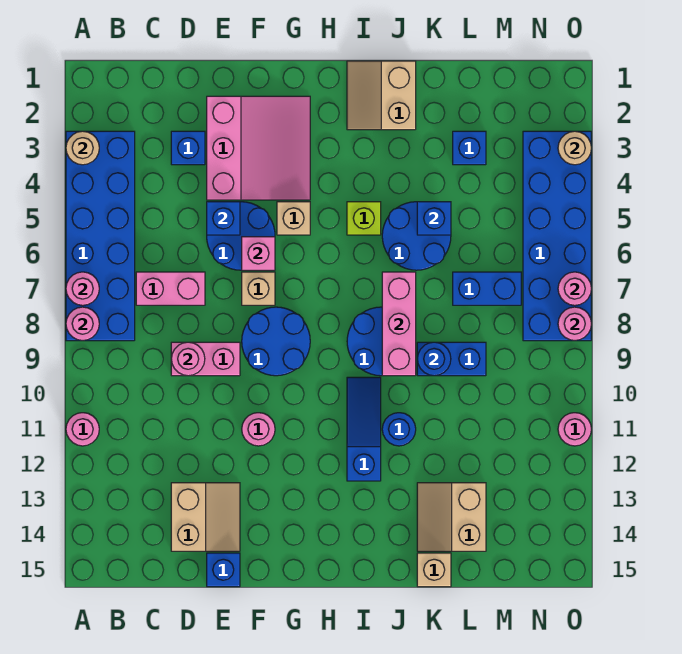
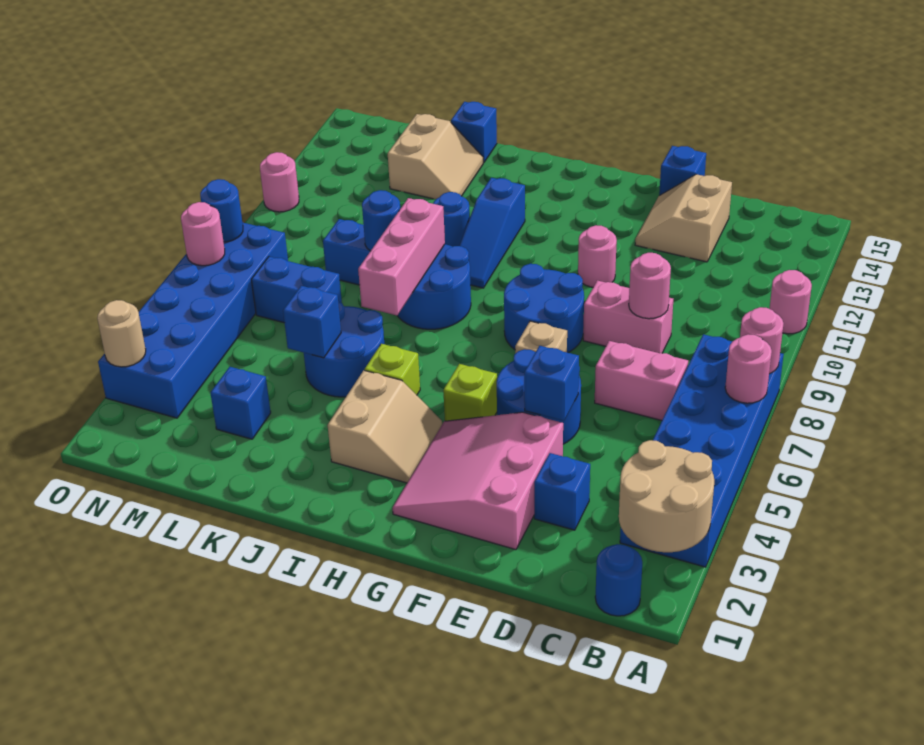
tan round brick A3 level 2 -> tan round brick A2:B3 level 2
none -> blue round brick B1 level 1
pink brick F6 level 2 -> none
tan brick G5 level 1 -> lime brick G5 level 1
tan slope I1:J2 level 1 top J -> tan slope H3:I4 level 1 top I
tan brick K15 level 1 -> blue brick K15 level 1
pink round brick O8 level 2 -> blue round brick O8 level 2

